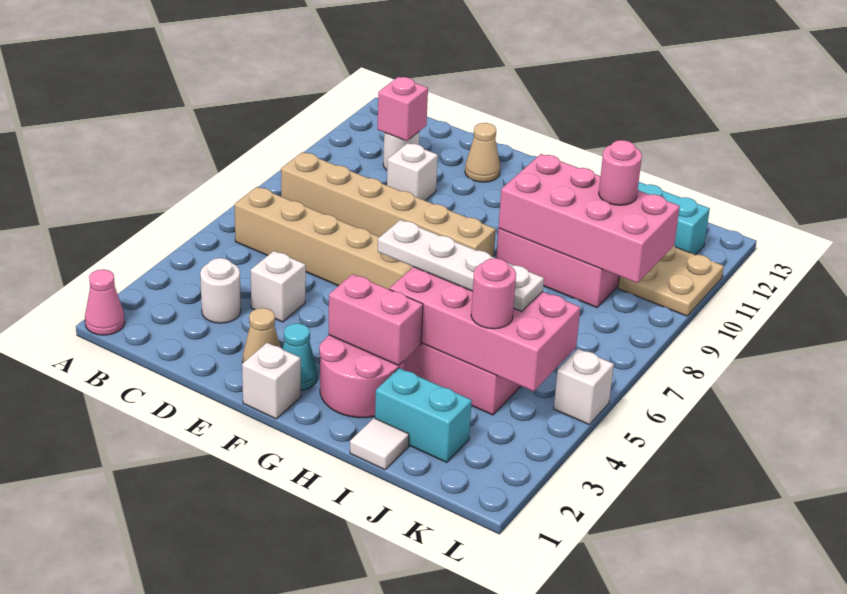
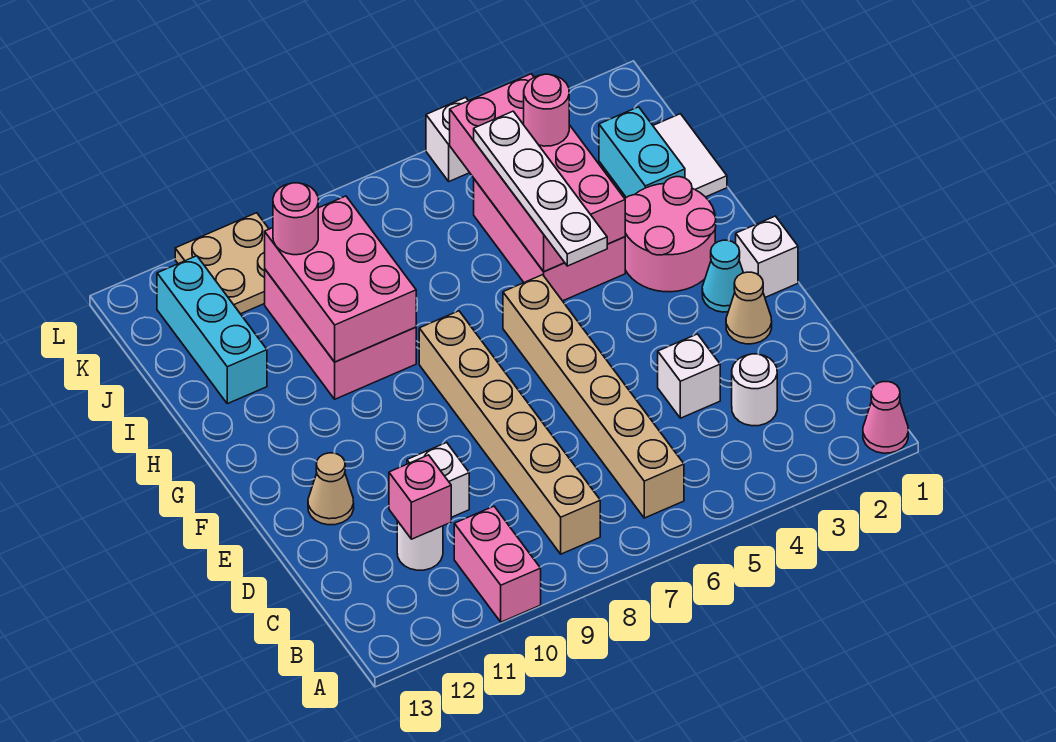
pink brick G3:H3 level 2 -> pink brick A10:B10 level 1
pink brick H9:K10 level 2 -> pink brick H9:J10 level 2
white tile I1 level 1 -> white tile I1:J1 level 1

